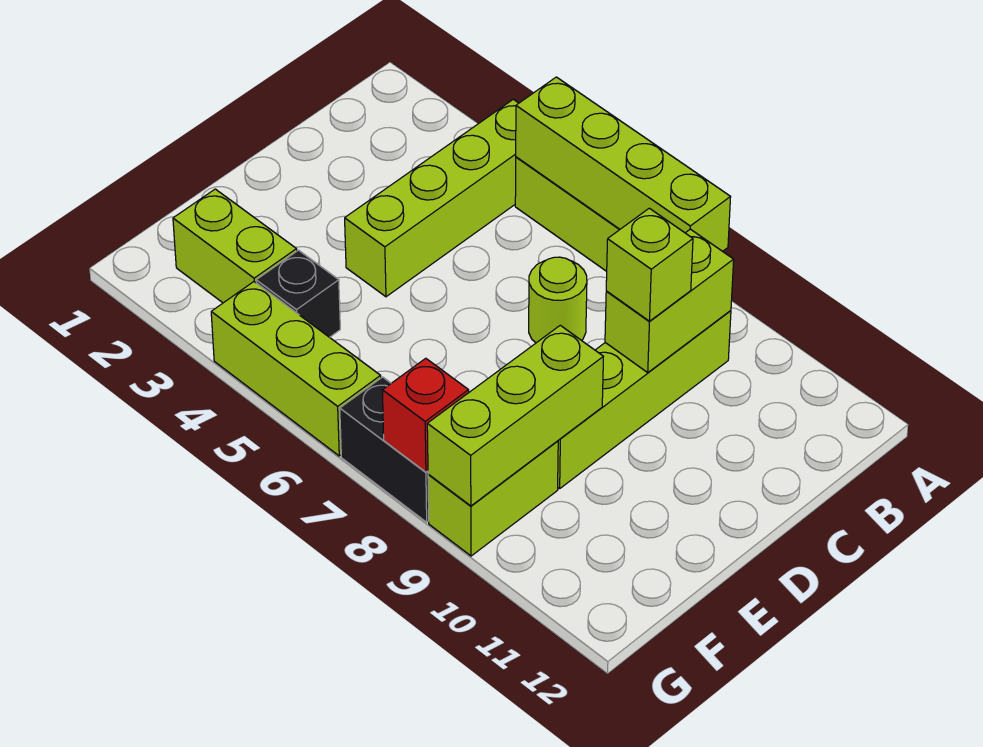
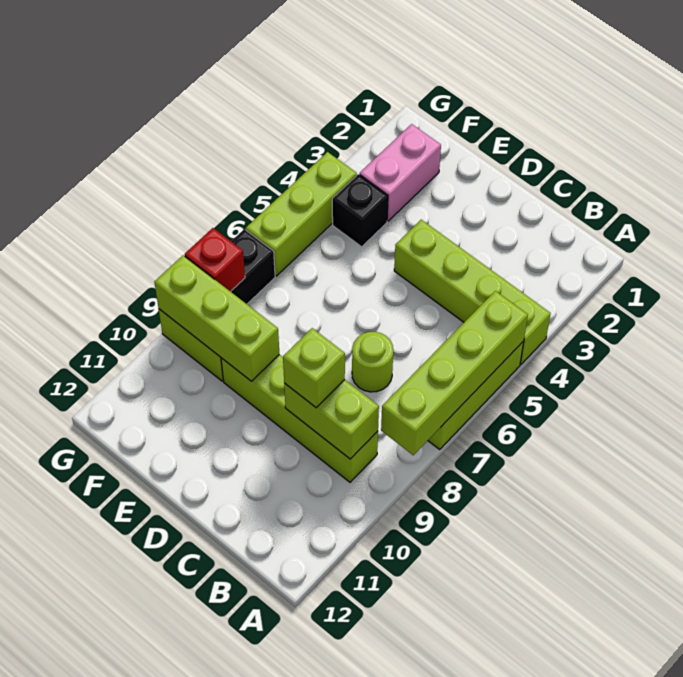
lime brick F2:F3 level 1 -> pink brick F2:F3 level 1

